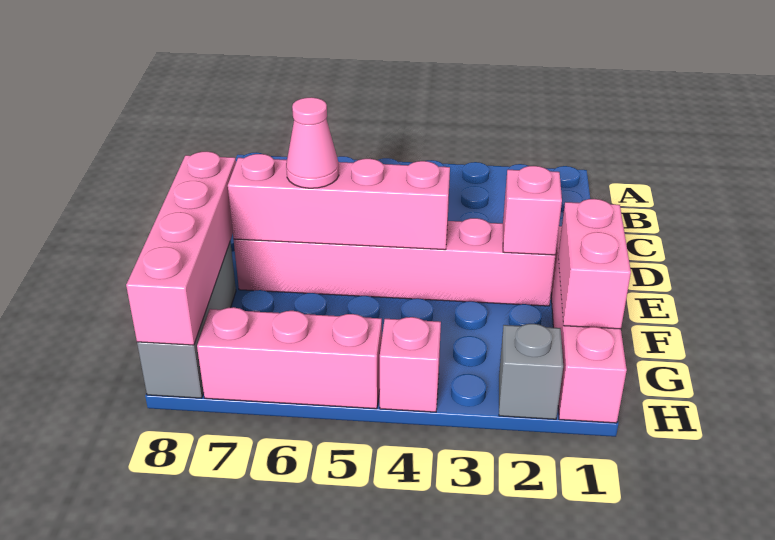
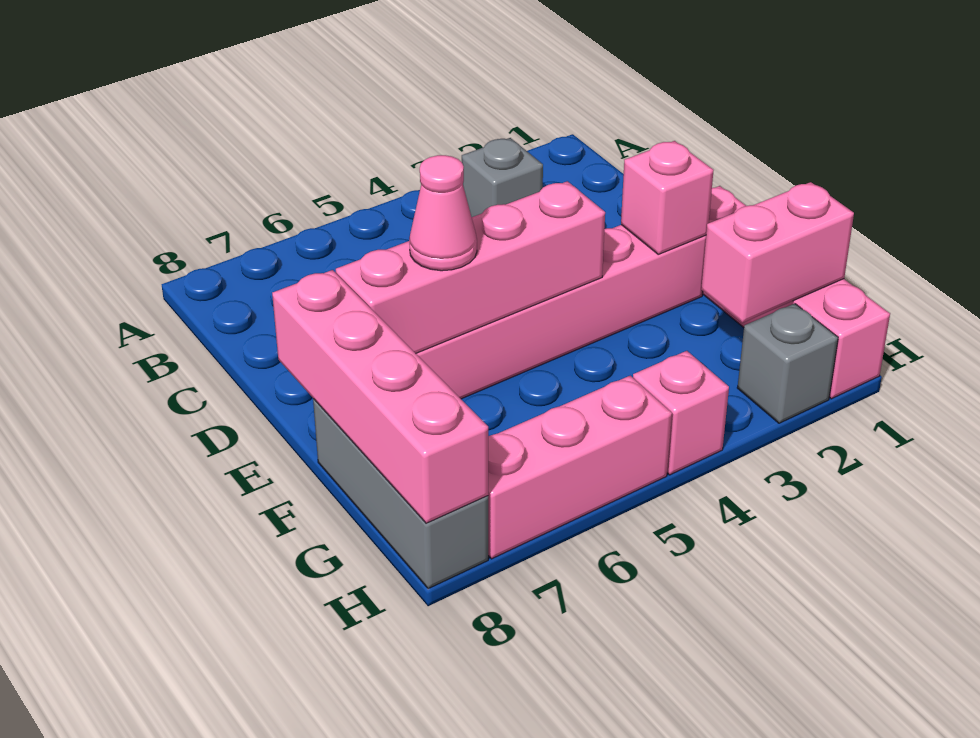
none -> grey brick B3 level 1
pink brick F1:G1 level 2 -> pink brick G1:G2 level 2

